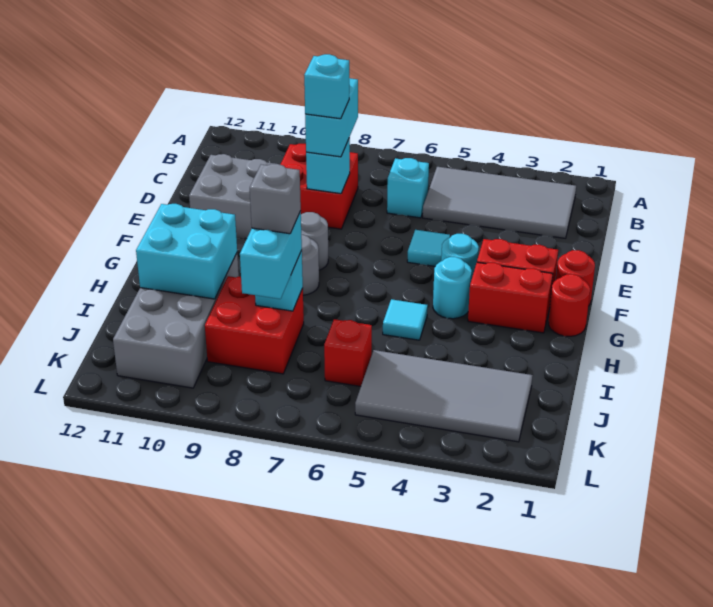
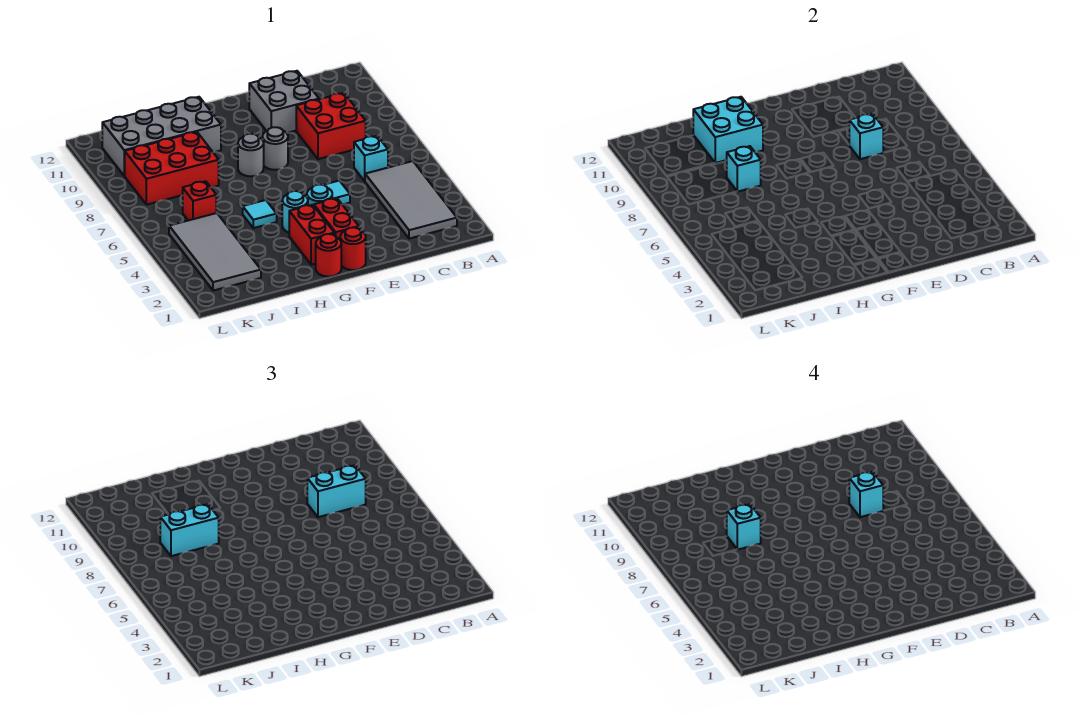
red brick I8:J9 level 1 -> red brick I8:K9 level 1
grey brick I8 level 4 -> cyan brick I8 level 4

